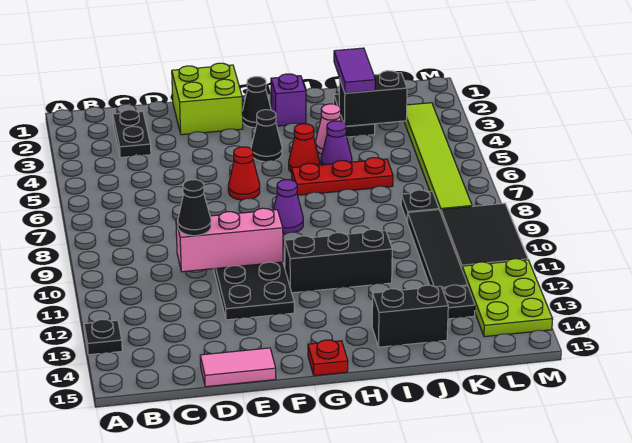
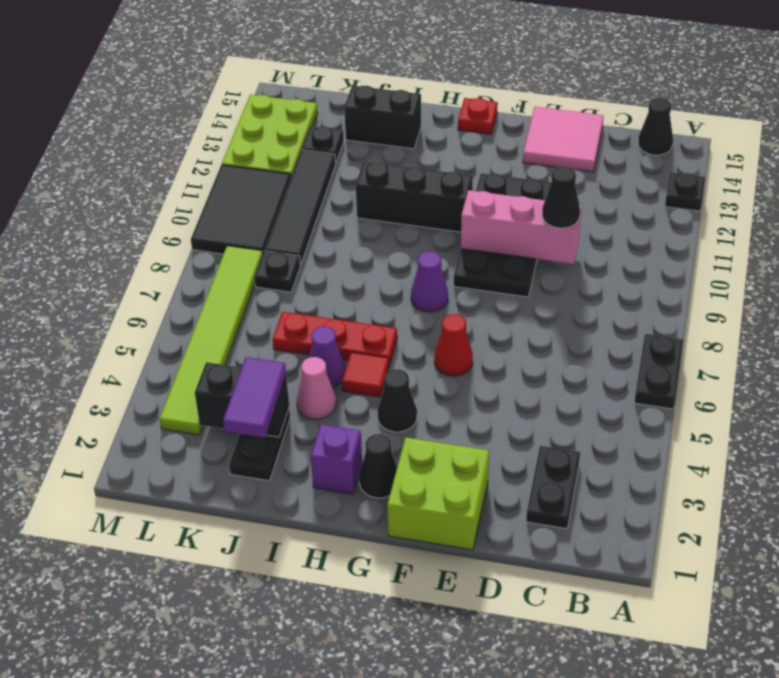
none -> black plate A6:A7 level 1
none -> black cone B15 level 1
pink tile D15:E15 level 1 -> pink tile D14:E15 level 1
red cone H5 level 1 -> red tile H5 level 1

